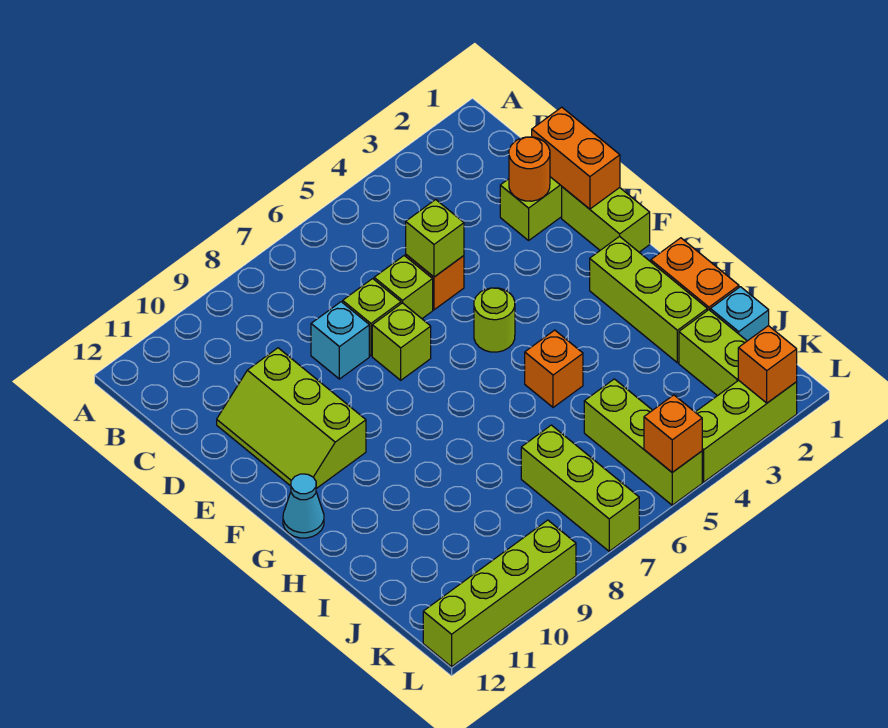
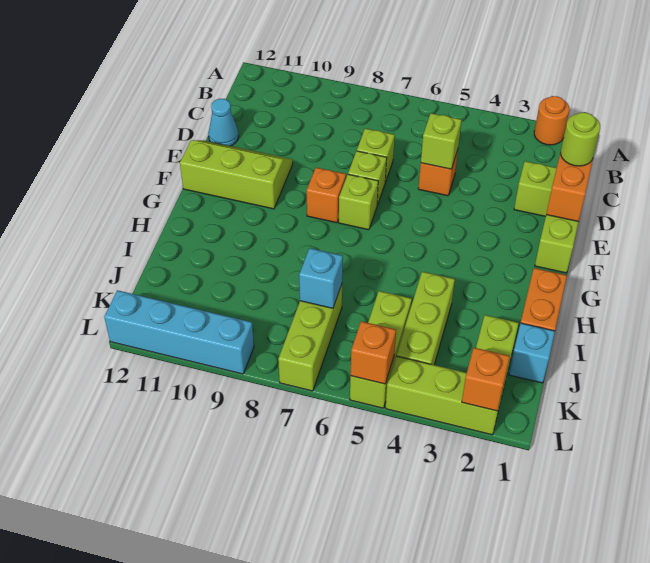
orange round brick D2 level 2 -> orange round brick A2 level 1
lime brick D6 level 1 -> lime brick F7 level 1
cyan brick D8 level 1 -> cyan brick J7 level 2
lime slope D10:F11 level 1 top 10 -> lime slope E10:F12 level 1 top F
lime round brick F5 level 1 -> lime round brick D1 level 3
lime brick G2:I2 level 1 -> lime brick I4:K4 level 1
cyan cone G12 level 1 -> cyan cone D12 level 1
orange brick H5 level 1 -> orange brick F8 level 1
lime brick L9:L12 level 1 -> cyan brick L9:L12 level 1

